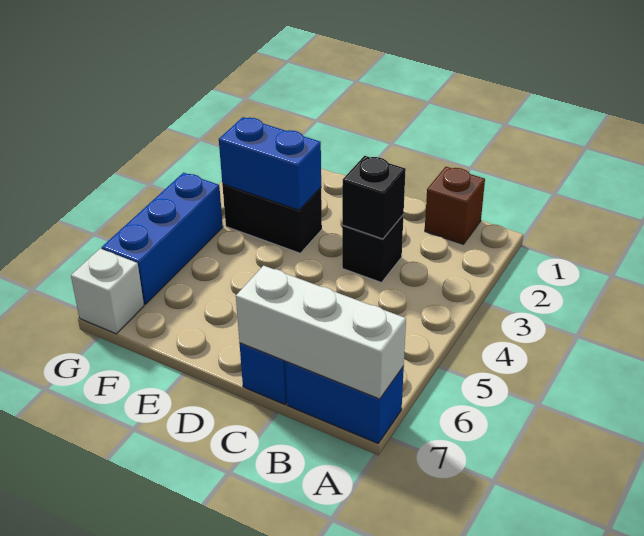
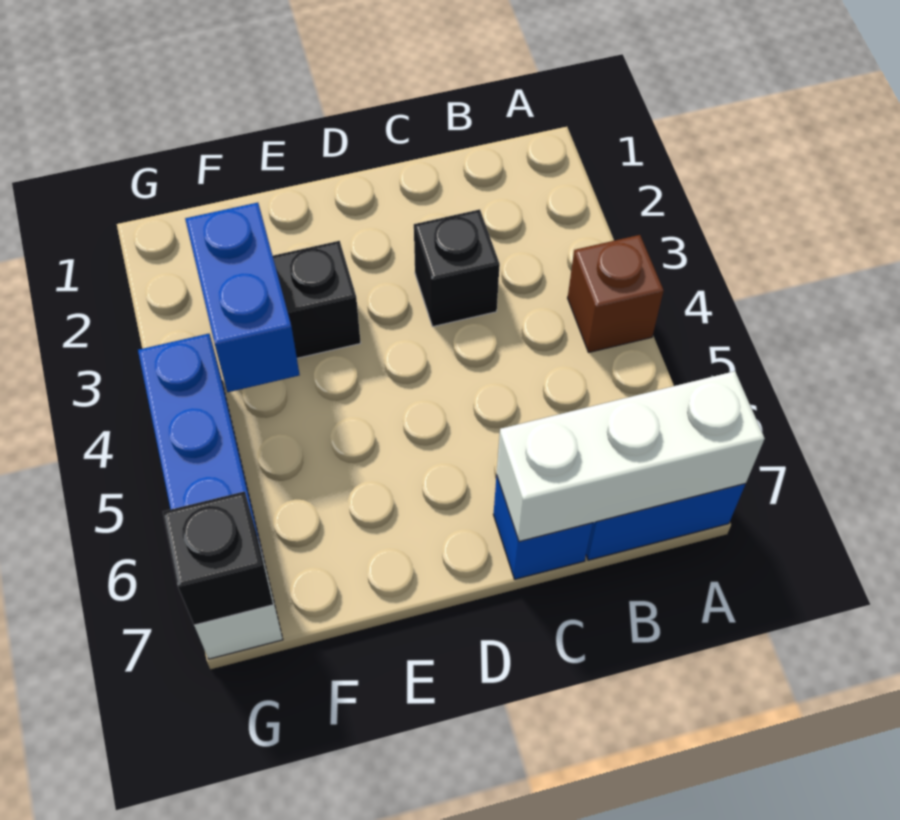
brown brick B1 level 1 -> brown brick A4 level 1
black brick C3 level 2 -> black brick G7 level 2
blue brick E3:F3 level 2 -> blue brick F3:F4 level 2

